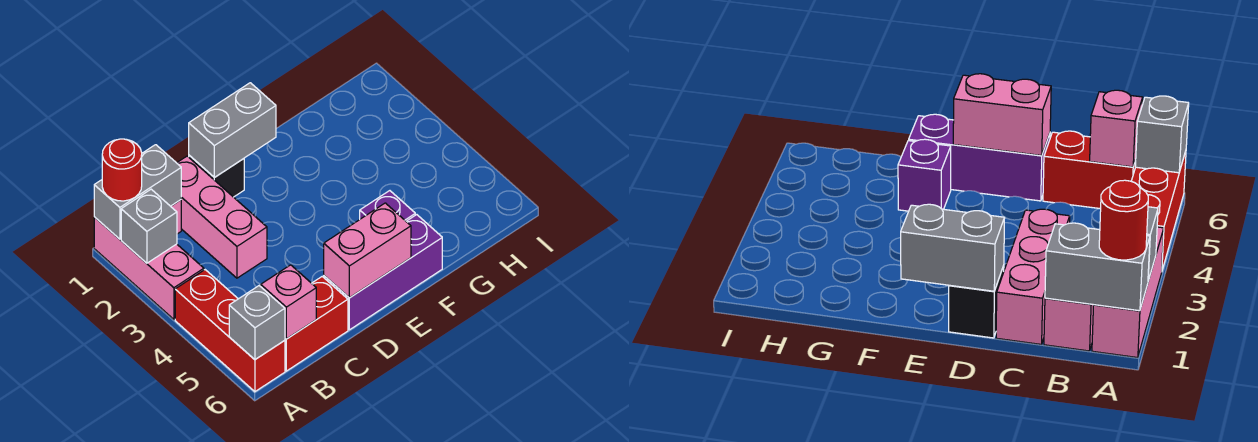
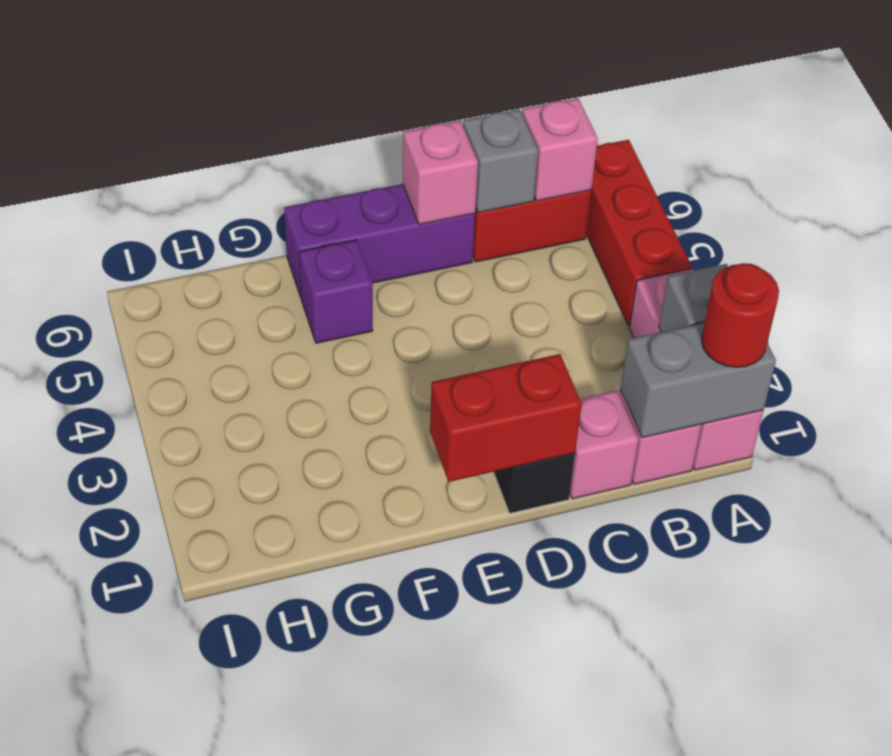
grey brick A6 level 2 -> grey brick C6 level 2
pink brick C1:C3 level 1 -> pink brick C1 level 1
grey brick D1:E1 level 2 -> red brick D1:E1 level 2
pink brick D6:E6 level 2 -> pink brick D6 level 2

